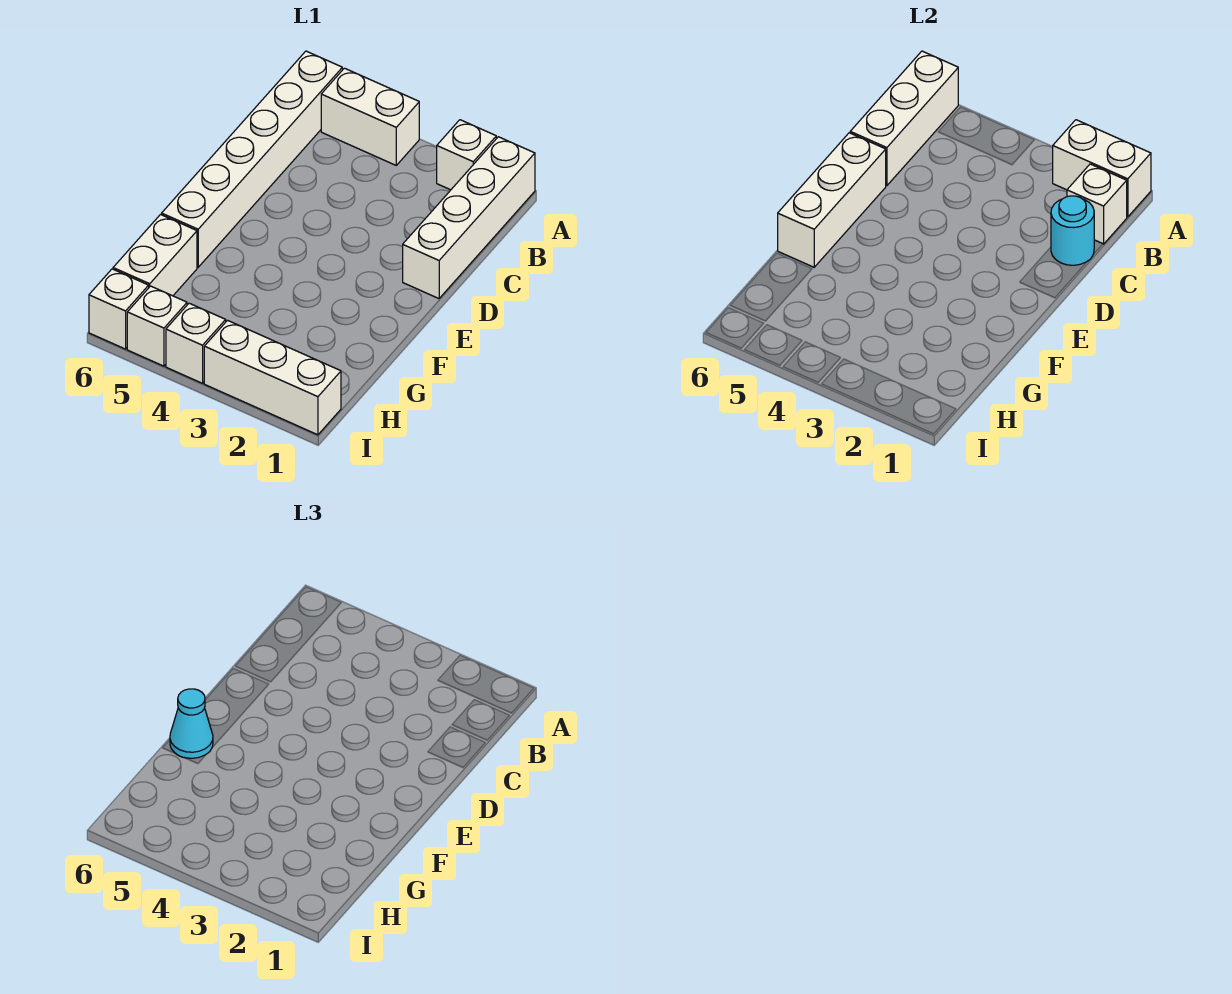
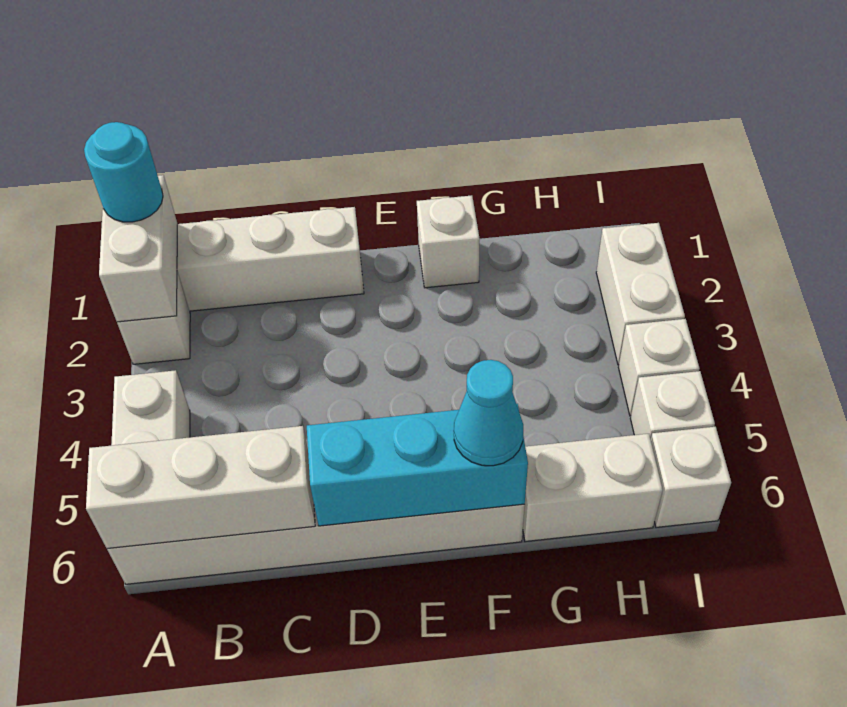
white brick B1 level 2 -> white brick F1 level 1
cyan round brick C1 level 2 -> cyan round brick A1 level 3
white brick D6:F6 level 2 -> cyan brick D6:F6 level 2
white brick I1:I3 level 1 -> white brick I2:I3 level 1

